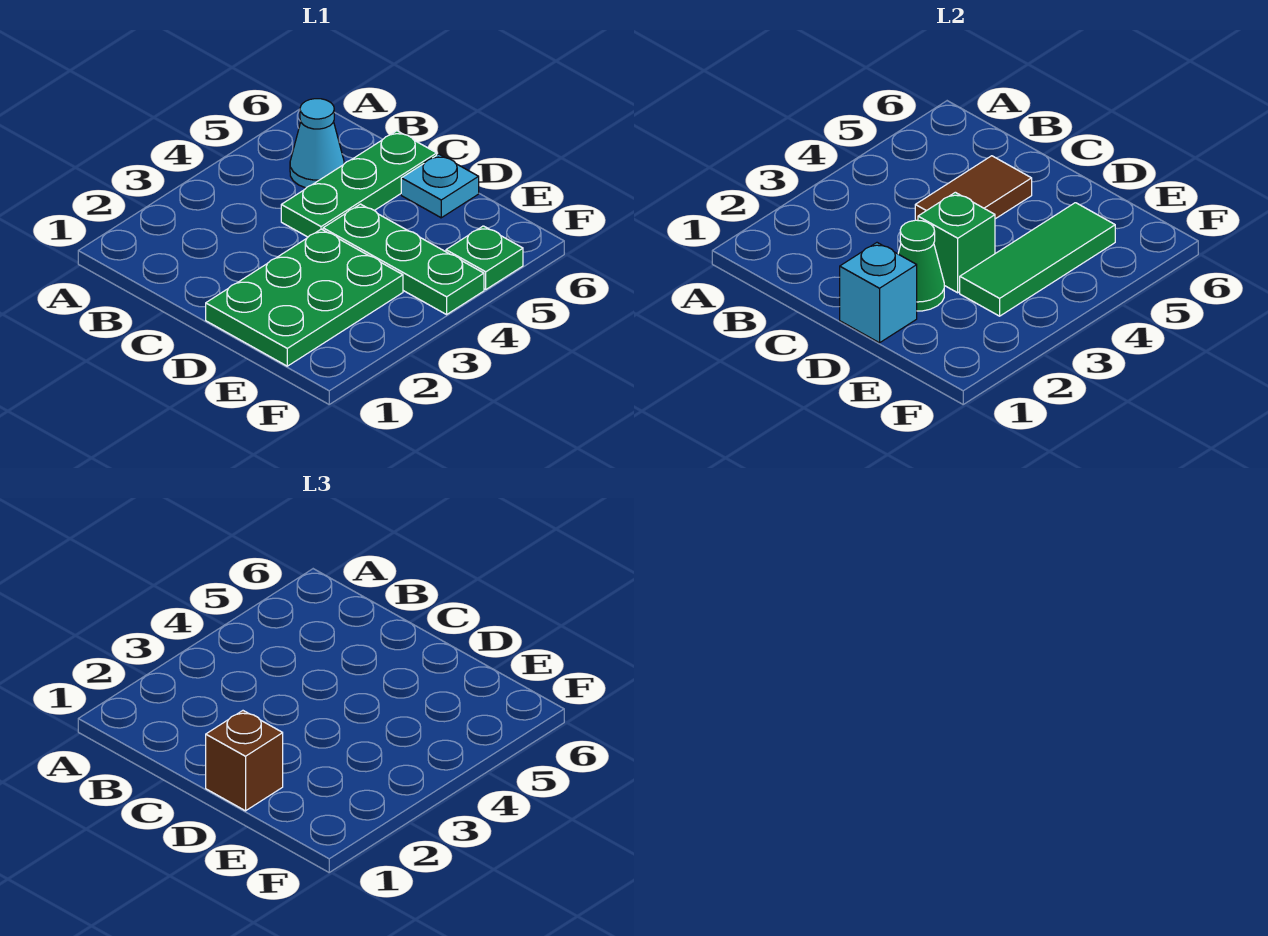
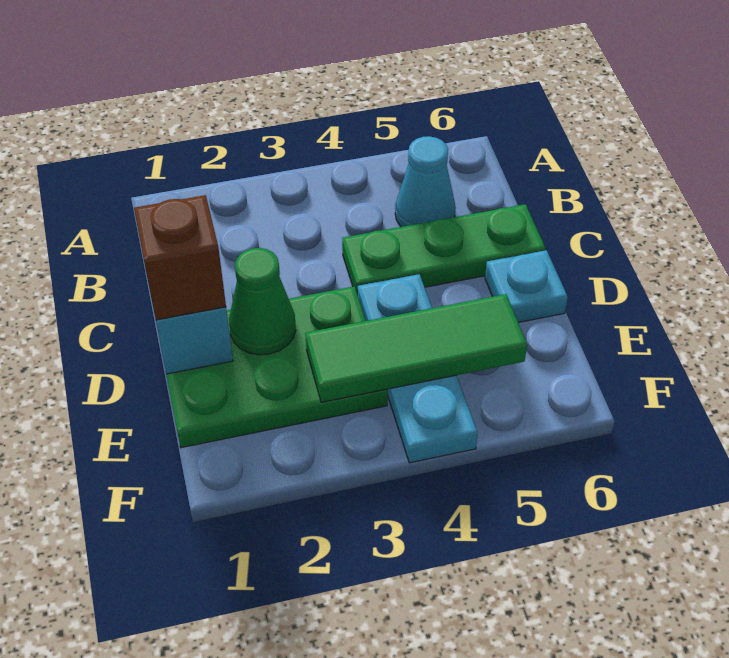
brown tile C4:C5 level 2 -> none
green brick D3 level 2 -> none
green plate D4:F4 level 1 -> cyan plate D4:F4 level 1
green plate F5 level 1 -> none

